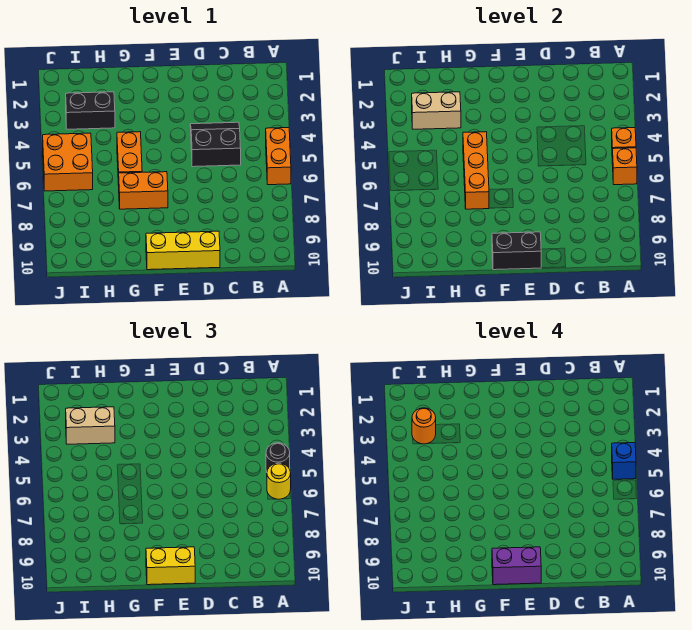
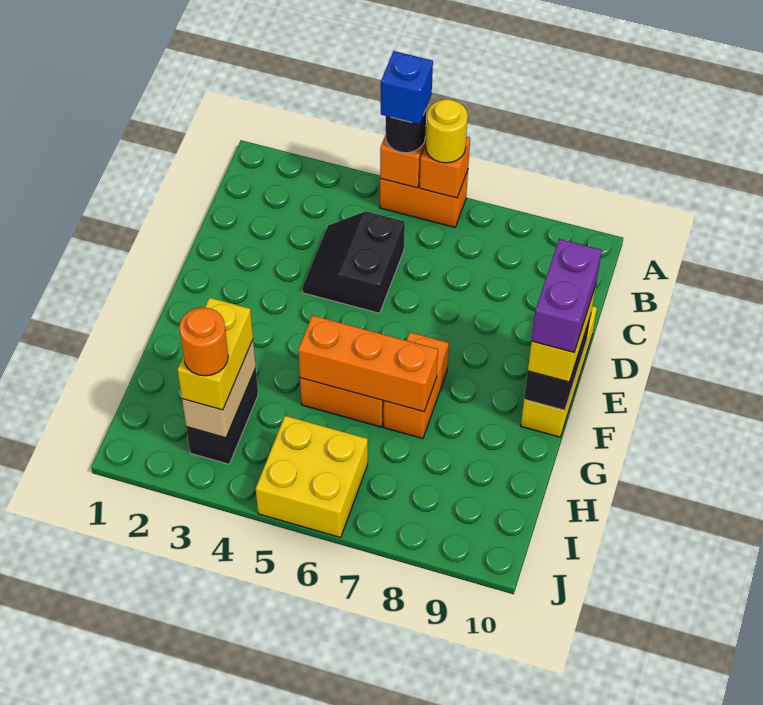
tan brick H3:I3 level 3 -> yellow brick H3:I3 level 3
orange brick I5:J6 level 1 -> yellow brick I5:J6 level 1

